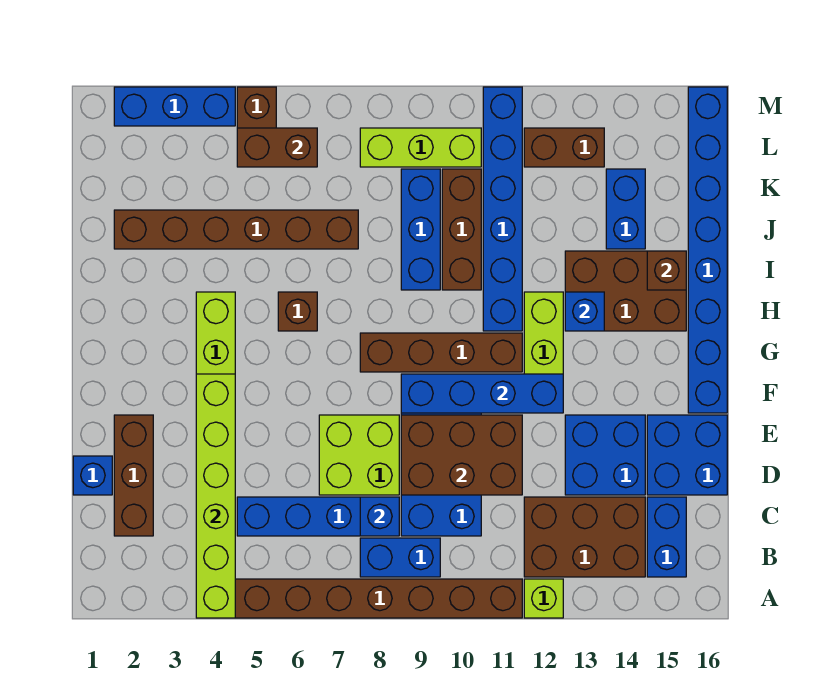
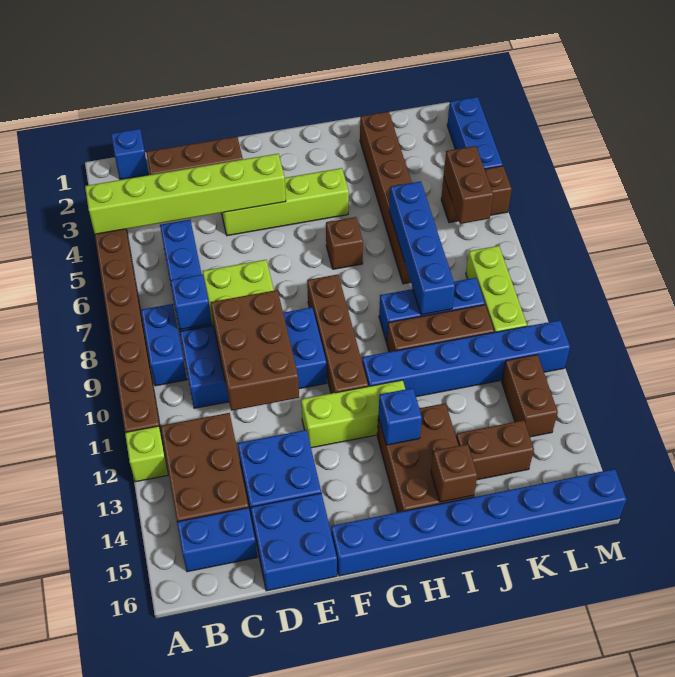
blue brick D1 level 1 -> blue brick B1 level 1
blue brick F9:F12 level 2 -> blue brick J6:J9 level 2
blue brick J14:K14 level 1 -> brown brick J14:K14 level 1

